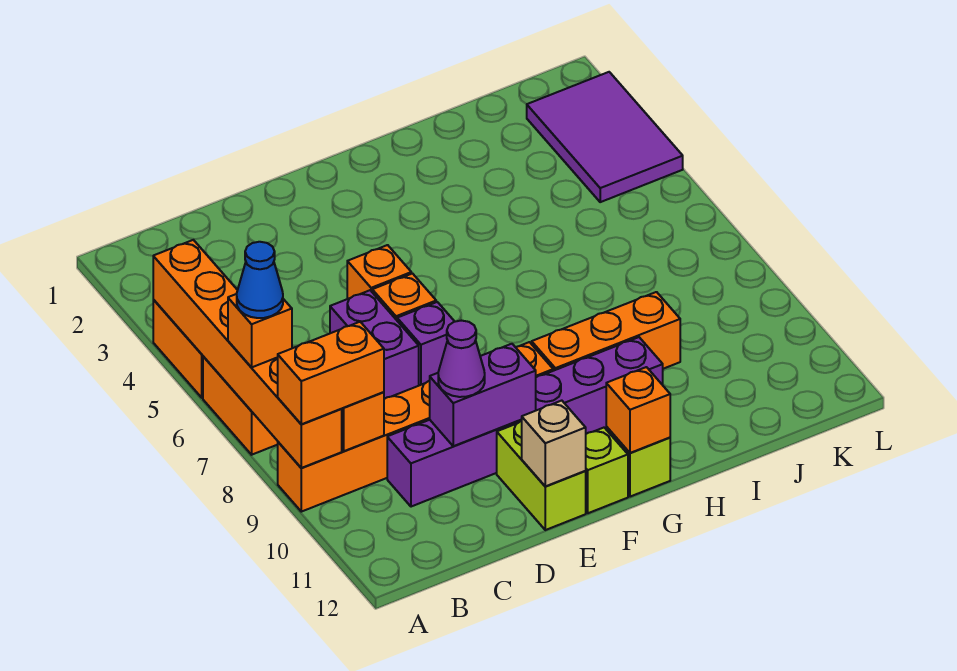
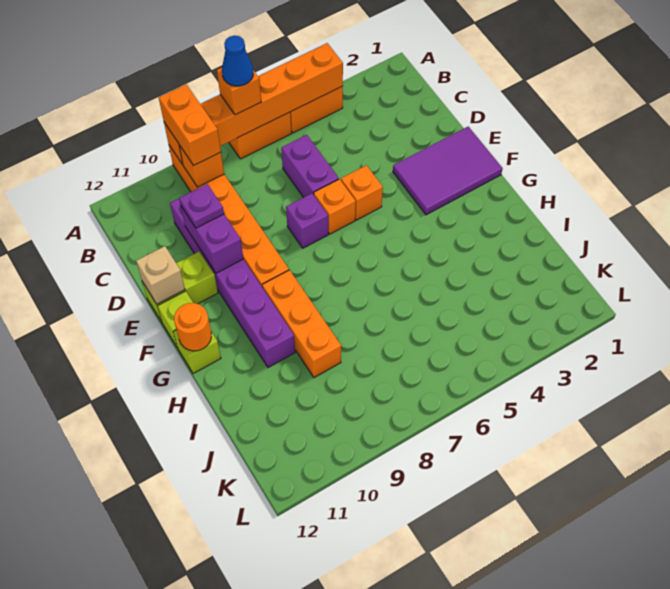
purple brick D6:D7 level 1 -> purple brick C6:D6 level 1
purple cone D10 level 3 -> purple plate D10 level 3
orange brick G12 level 2 -> orange round brick G12 level 2
purple tile K2:L4 level 1 -> purple tile E1:F3 level 1

